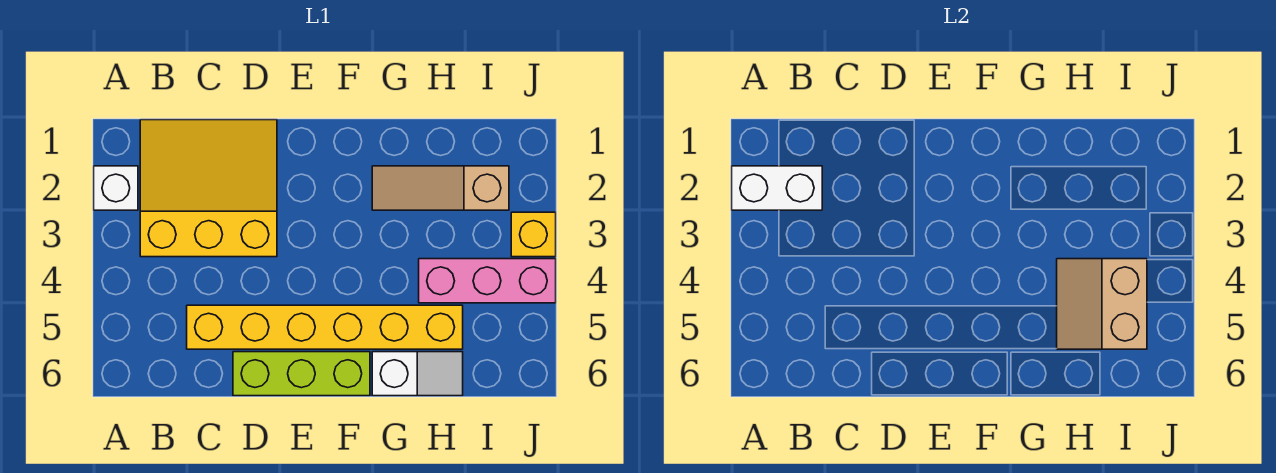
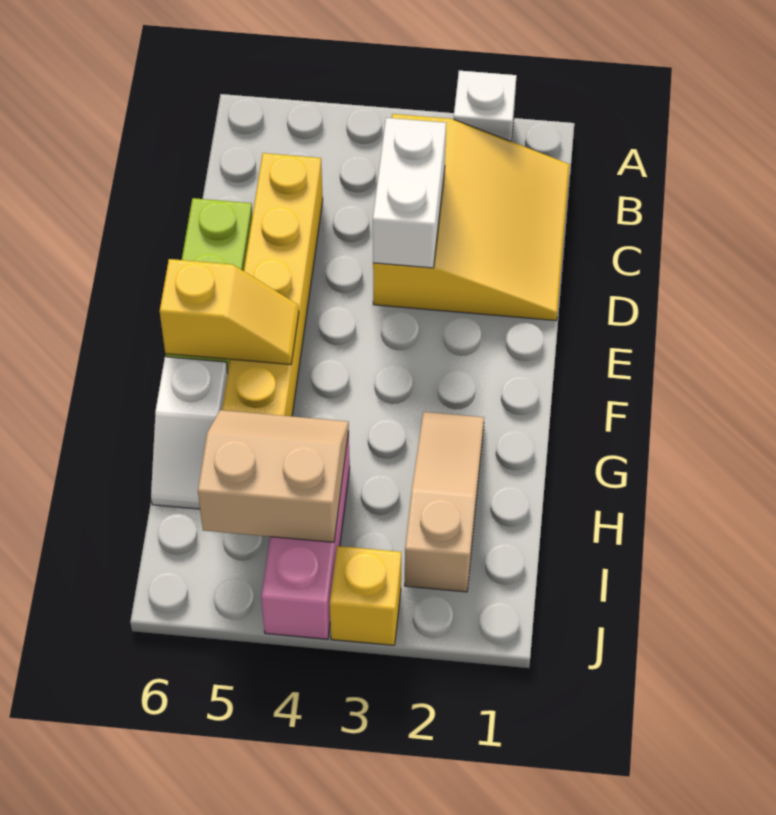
white brick A2:B2 level 2 -> white brick C3:D3 level 2
none -> yellow slope F5:F6 level 2 top 6

